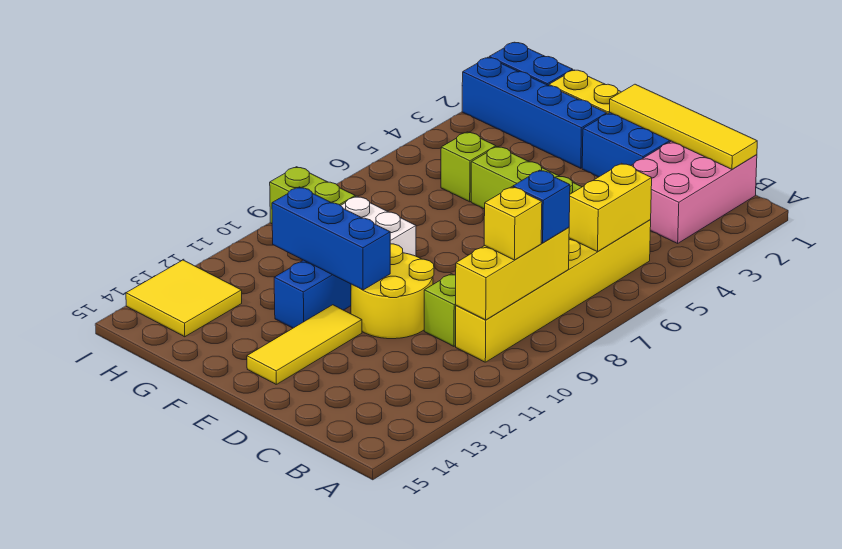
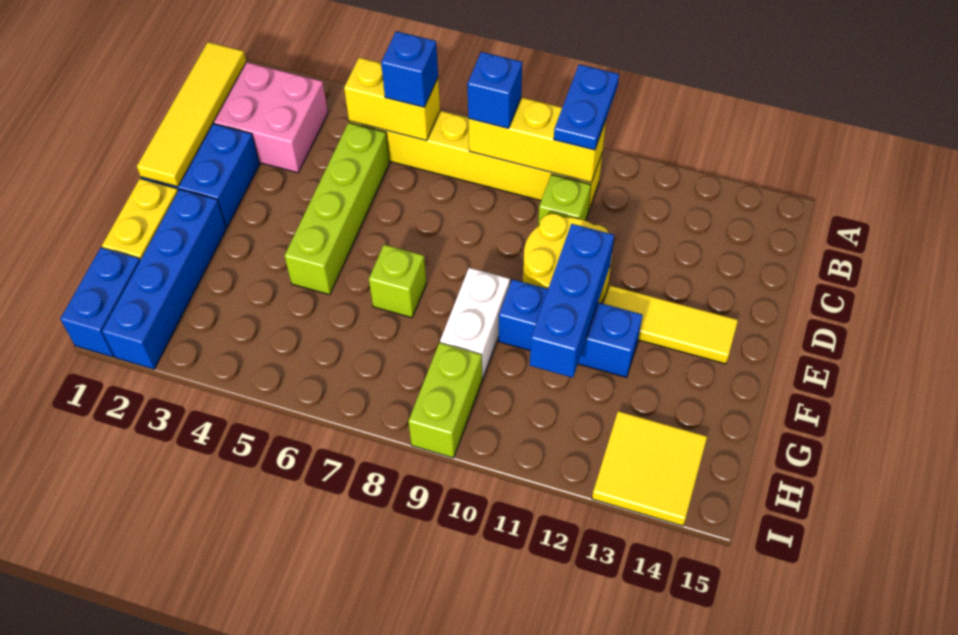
none -> blue plate A10:B10 level 3
none -> blue brick B6 level 3
yellow brick B9 level 3 -> none
lime brick G5 level 1 -> lime brick F7 level 1

